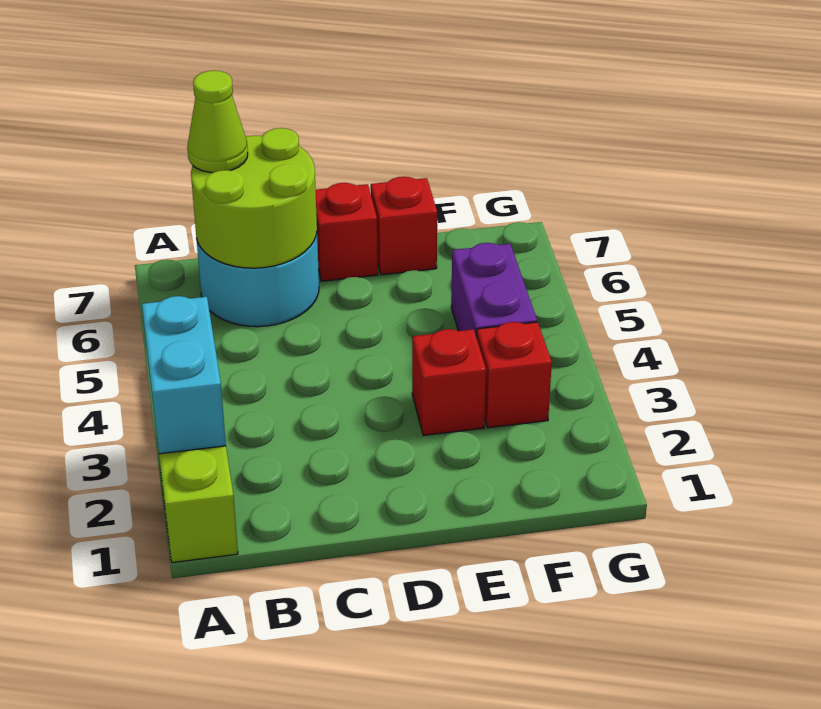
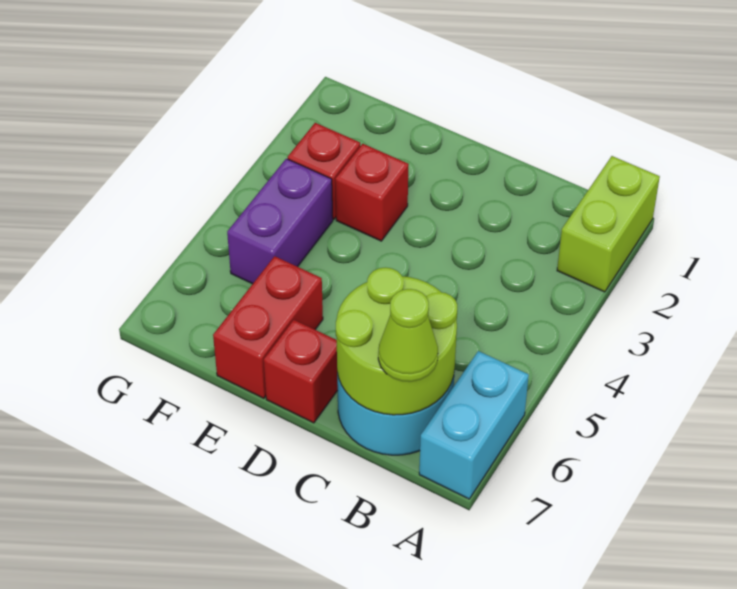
cyan brick A2:A3 level 2 -> cyan brick A6:A7 level 1
red brick E7 level 1 -> red brick E6:E7 level 1

